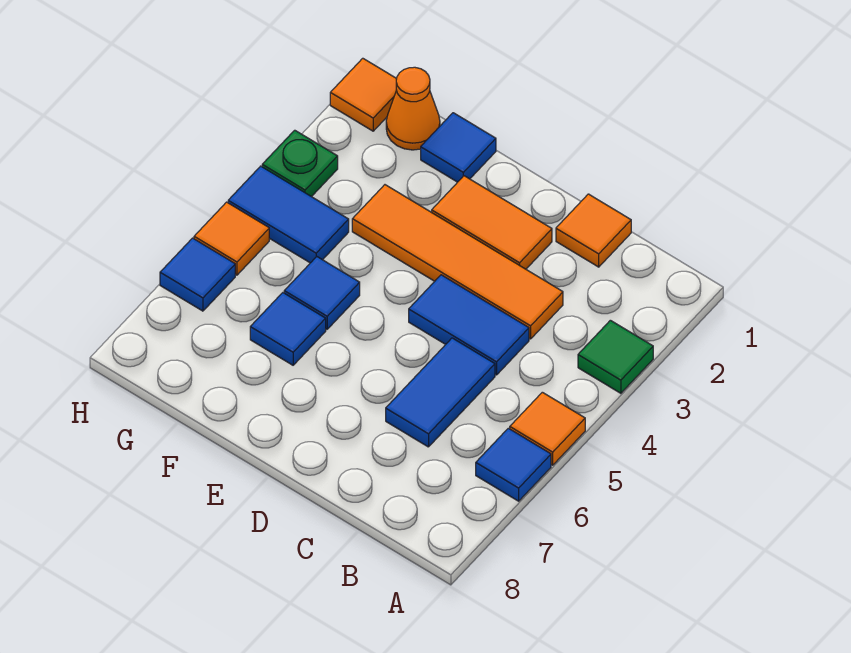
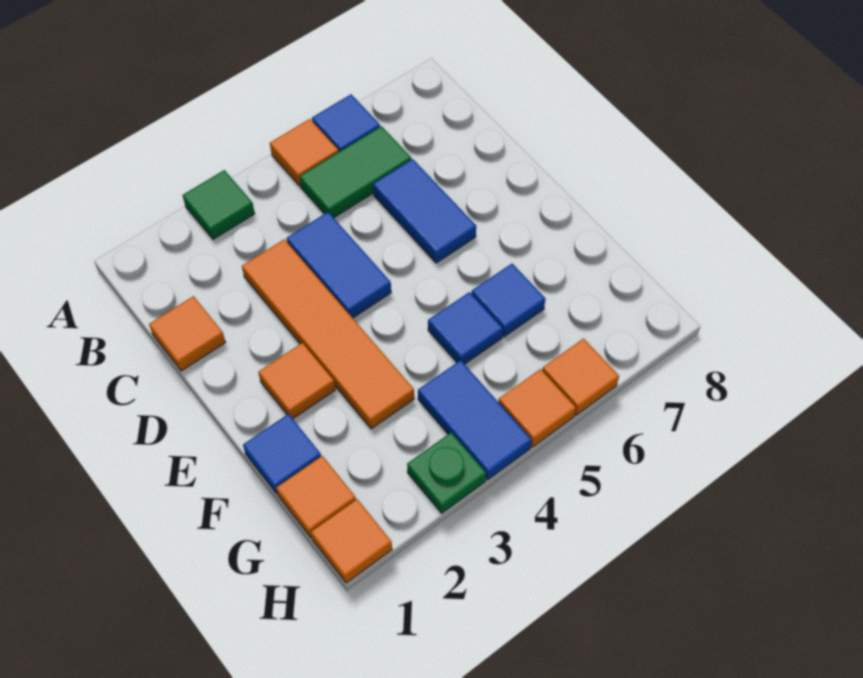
none -> green tile B5:B6 level 1
blue tile C5:C6 level 1 -> blue tile C6:D6 level 1
orange tile D2:E2 level 1 -> orange tile E2 level 1
orange cone G1 level 1 -> orange tile G1 level 1
blue tile H6 level 1 -> orange tile H6 level 1

